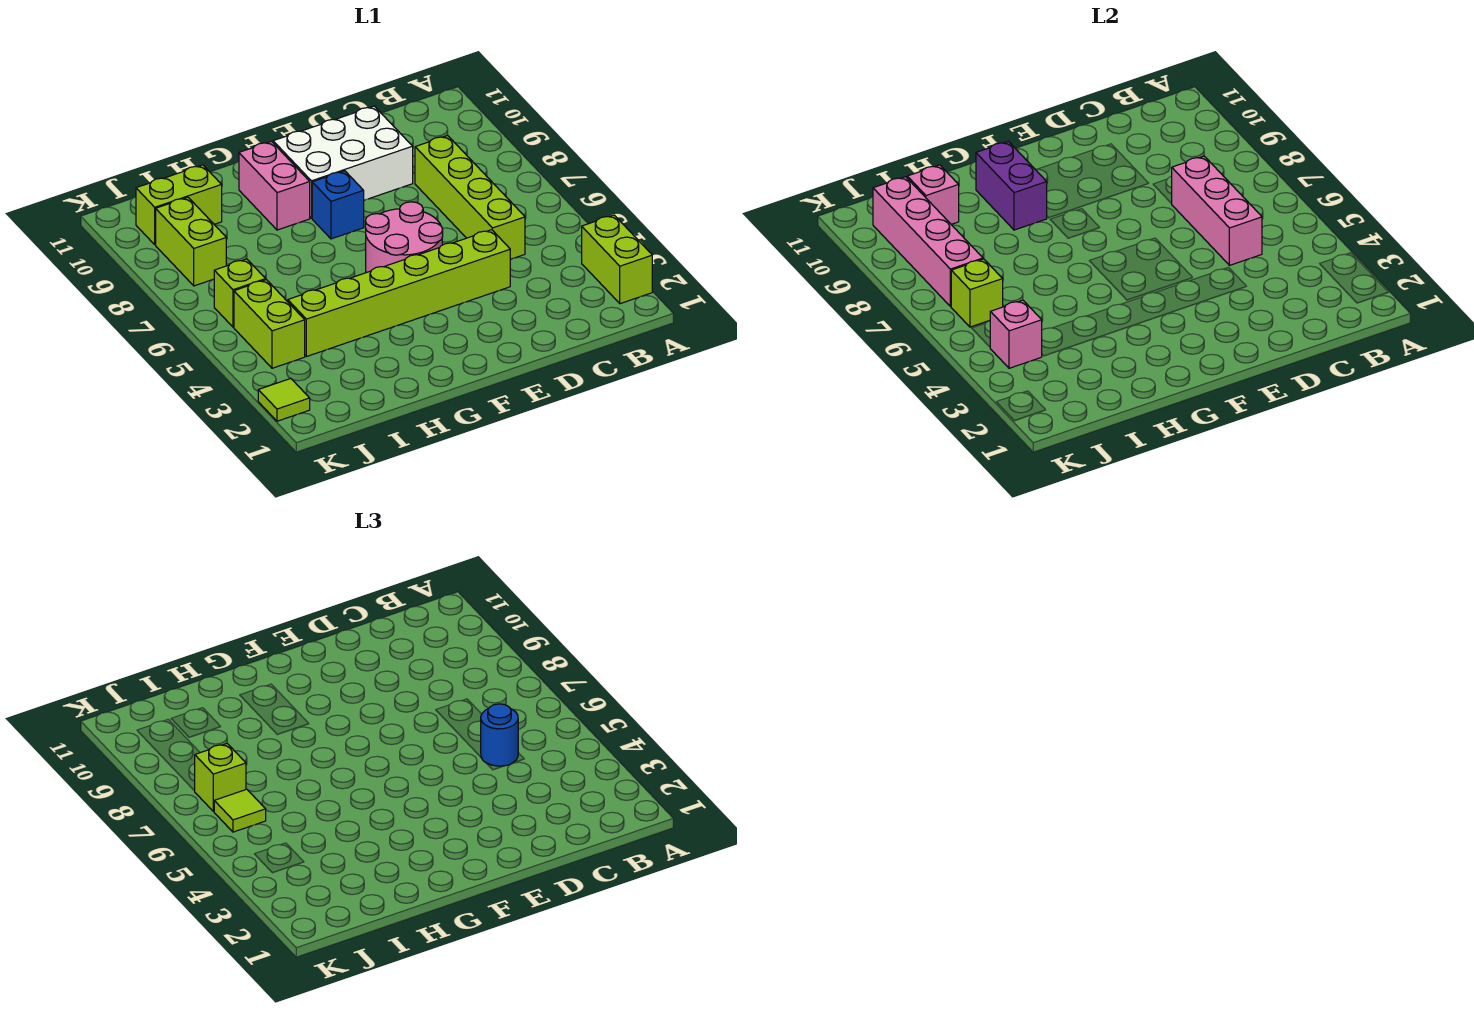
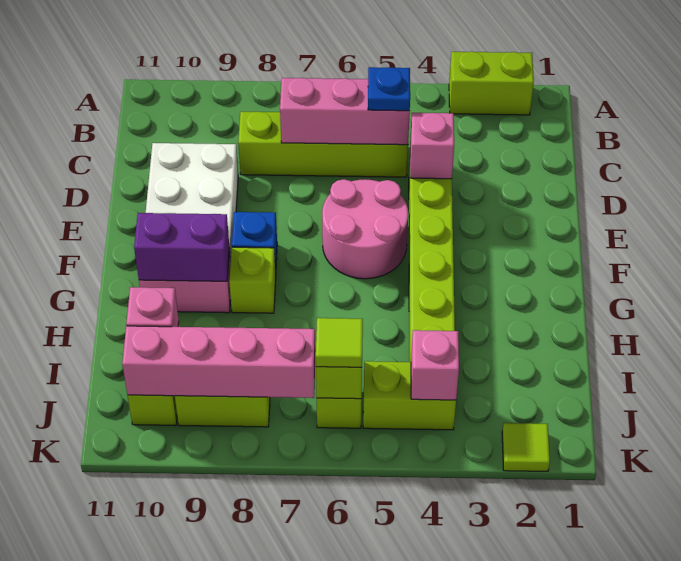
blue round brick C5 level 3 -> blue plate C5 level 3
none -> pink brick D4 level 2
lime brick J7 level 3 -> lime brick G8 level 1

